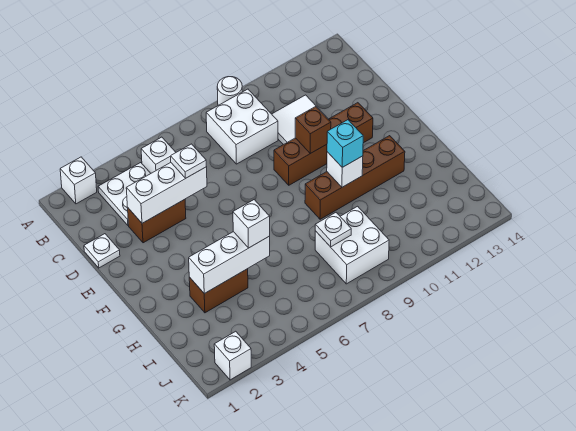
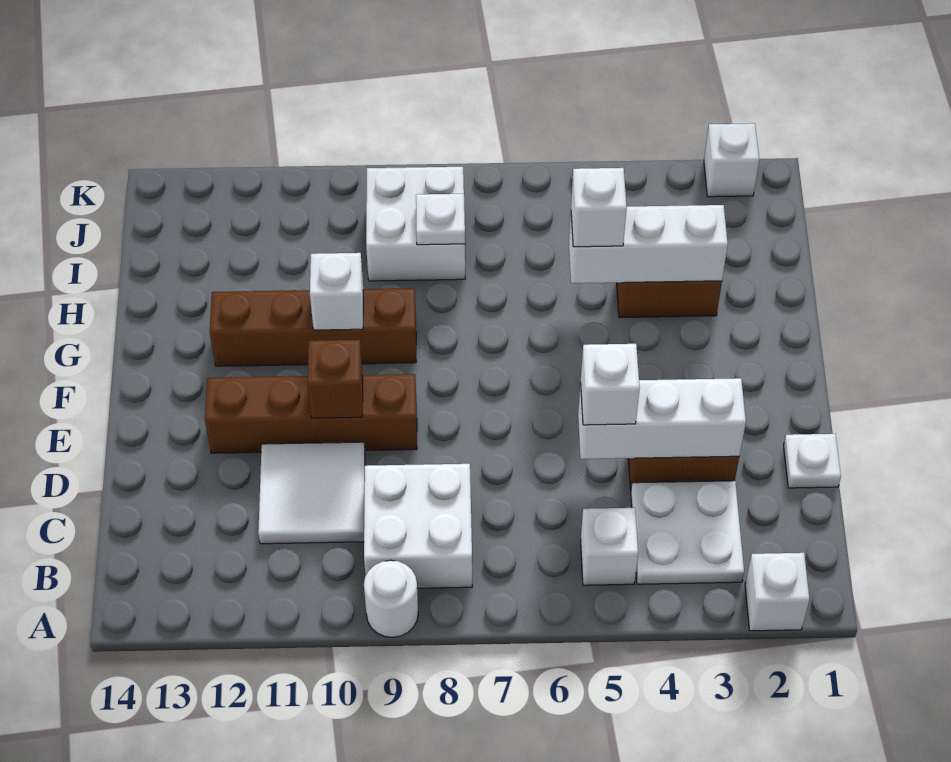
white plate D5 level 3 -> white brick D5 level 3
cyan brick G10 level 3 -> none

